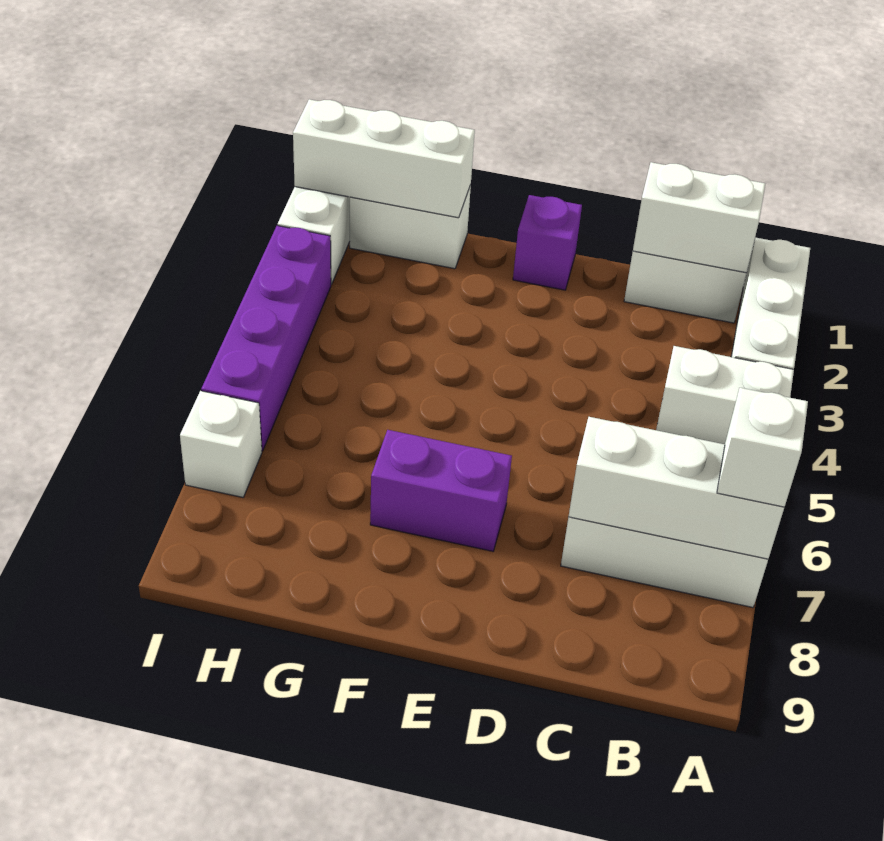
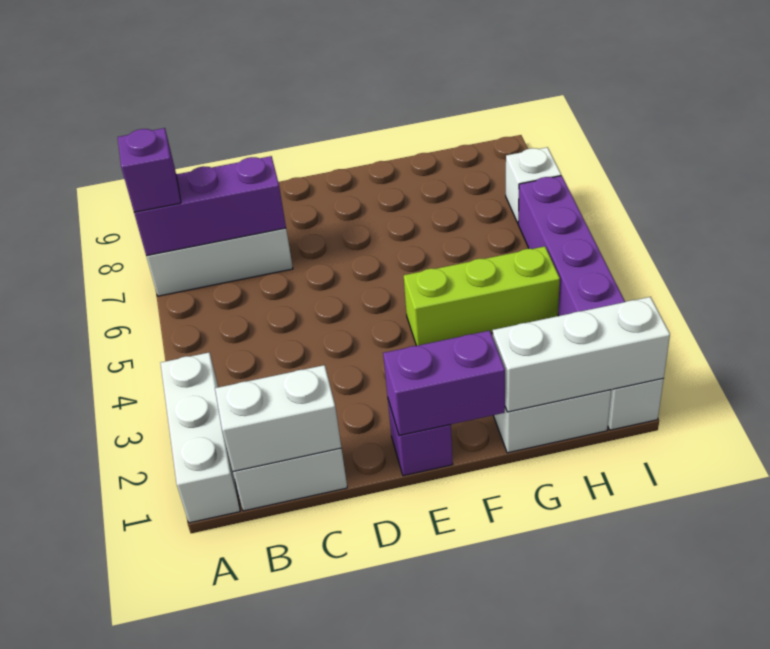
white brick A4:B4 level 1 -> none
white brick A7:C7 level 2 -> purple brick A7:C7 level 2
white brick A7 level 3 -> purple brick A7 level 3
purple brick E7:F7 level 1 -> purple brick E1:F1 level 2
none -> lime brick F4:H4 level 1

